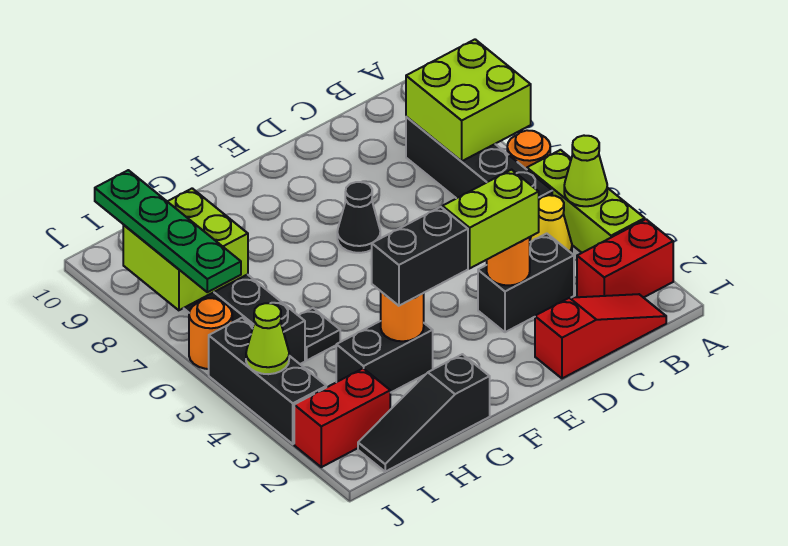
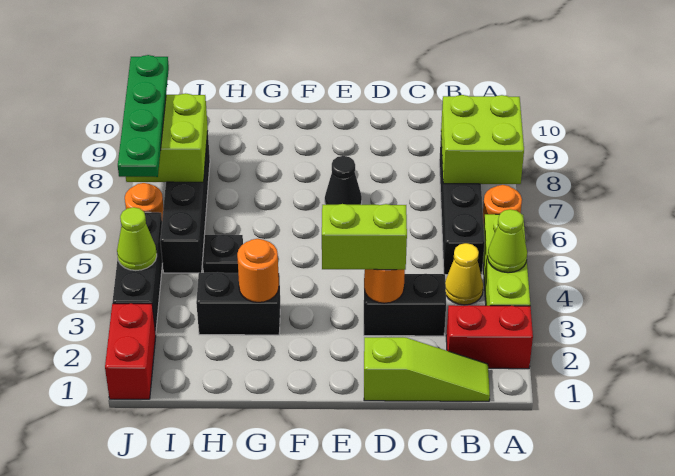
red slope B1:D1 level 1 top D -> lime slope B1:D1 level 1 top D
black brick F3:G3 level 3 -> none
black slope G1:I1 level 1 top G -> none
red brick I2:J2 level 1 -> red brick J1:J2 level 1

